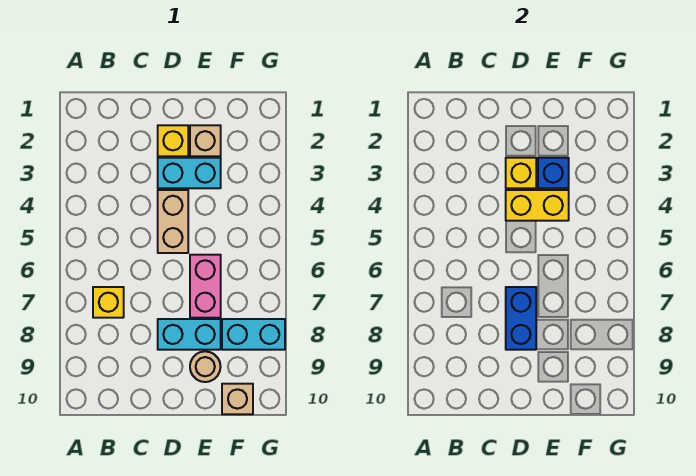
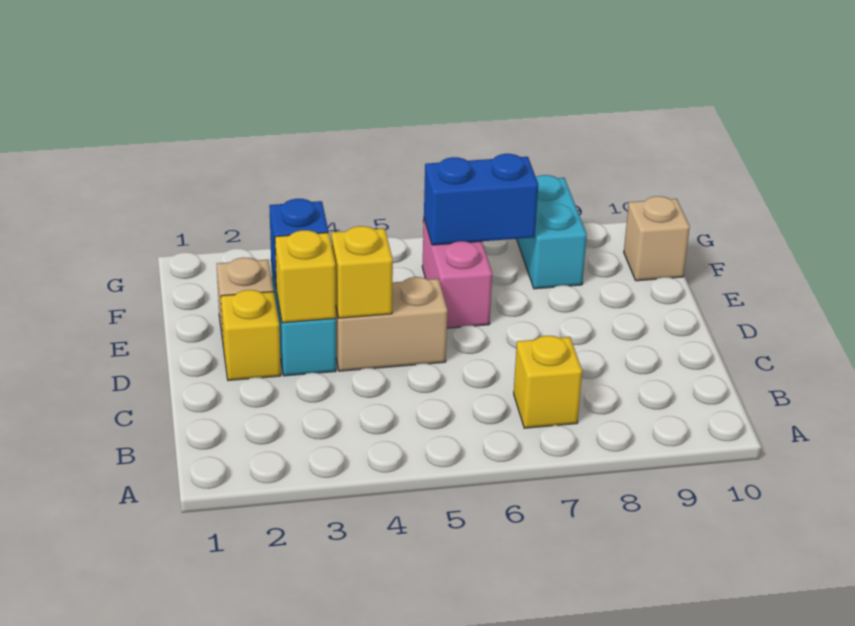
yellow brick D4:E4 level 2 -> yellow brick D4 level 2
blue brick D7:D8 level 2 -> blue brick F6:F7 level 2
cyan brick D8:E8 level 1 -> none
pink brick E6:E7 level 1 -> pink brick E6:F6 level 1
tan round brick E9 level 1 -> none

